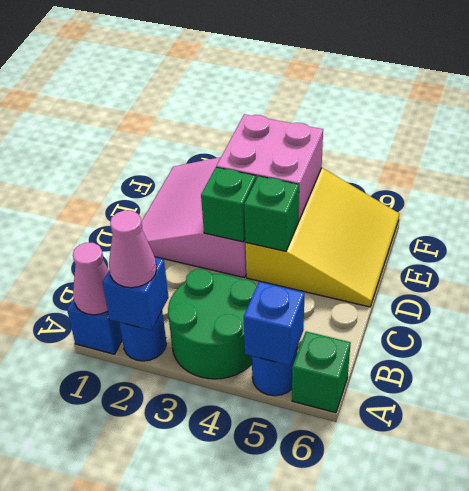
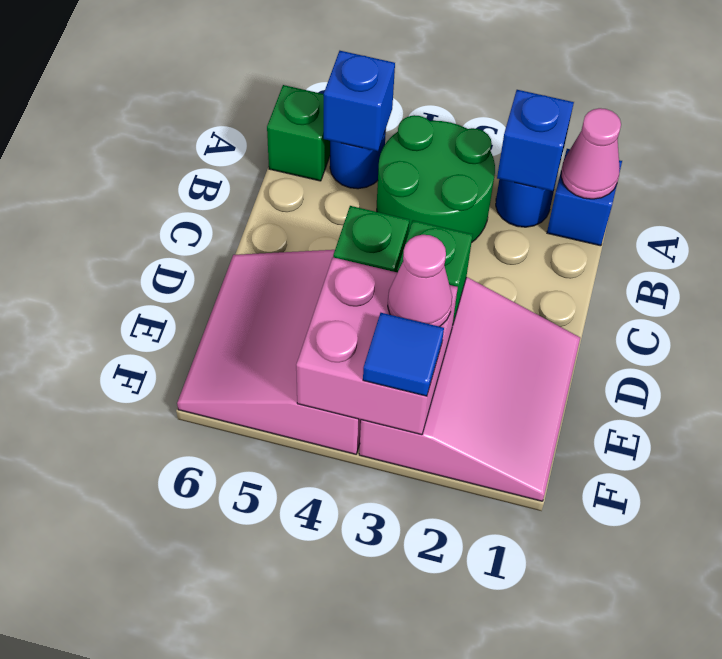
pink cone A2 level 3 -> pink cone E3 level 3
yellow slope D4:F6 level 1 top 4 -> pink slope D4:F6 level 1 top 4
none -> blue tile F3 level 3

